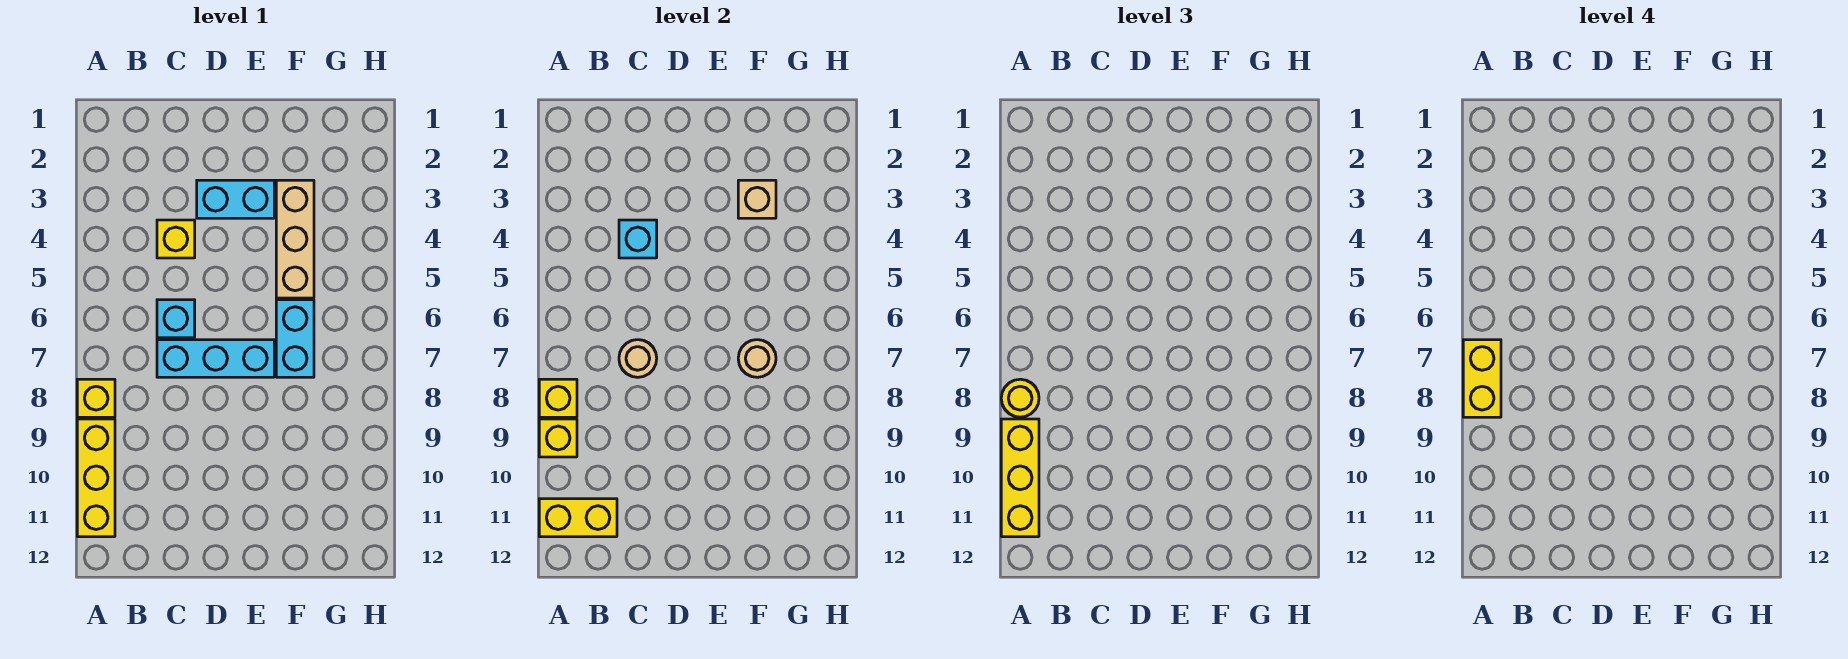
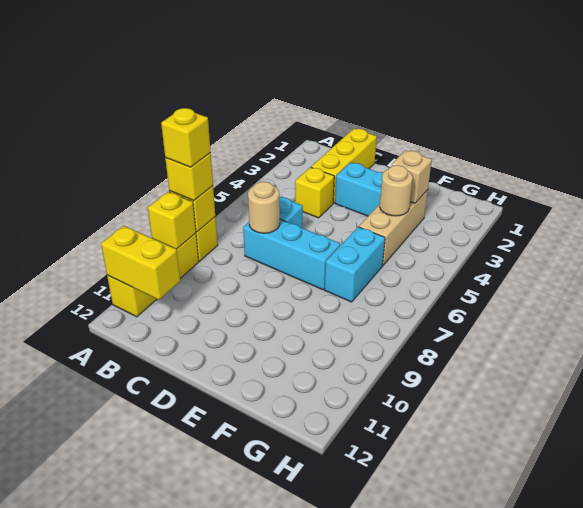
yellow brick A7:A8 level 4 -> yellow brick A8 level 4
yellow round brick A8 level 3 -> yellow brick A8 level 3
yellow brick A9:A11 level 3 -> yellow brick C1:C3 level 1
cyan brick C4 level 2 -> none
tan round brick F7 level 2 -> tan round brick F4 level 2

